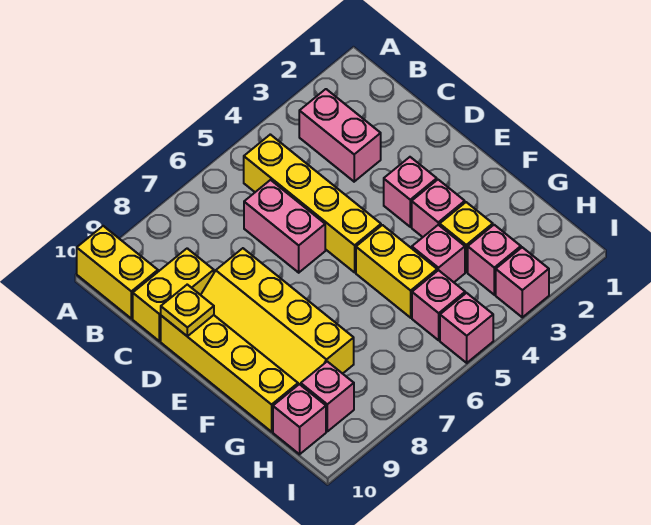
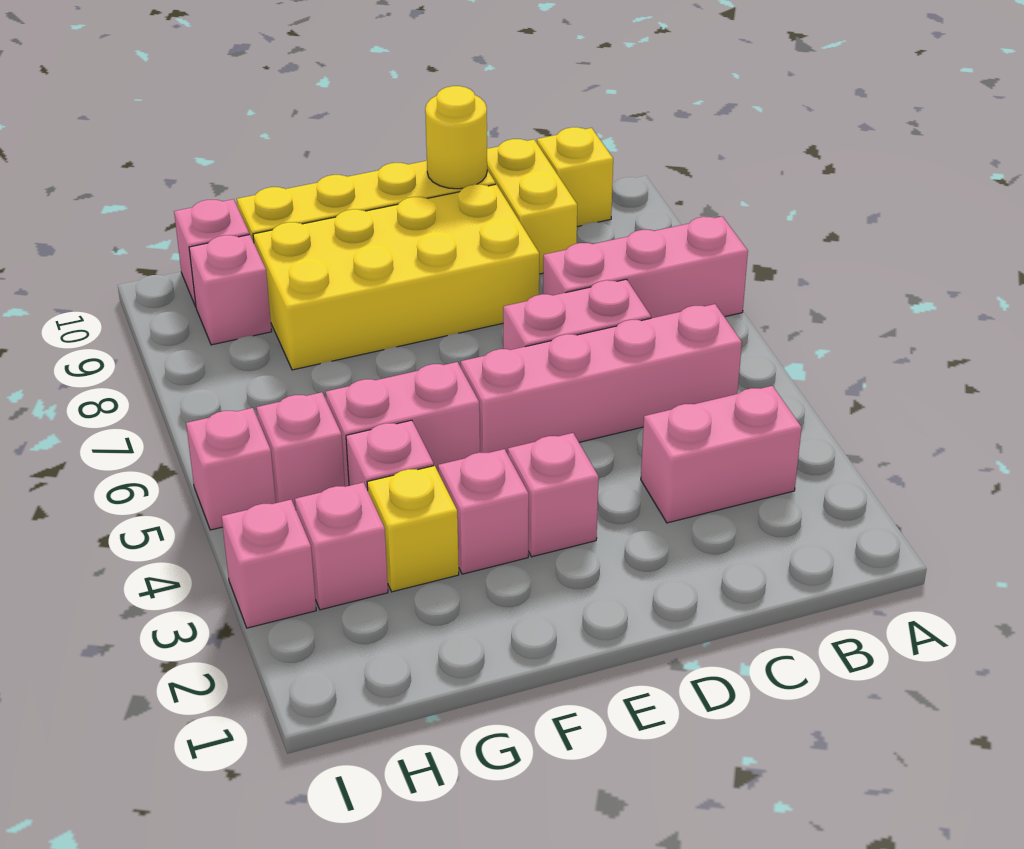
none -> pink brick A7:C7 level 1
yellow brick A10:B10 level 1 -> yellow brick B10 level 1
yellow brick B5:E5 level 1 -> pink brick B5:E5 level 1
yellow slope D8:G9 level 1 top 8 -> yellow brick D8:G9 level 1
yellow plate D10 level 2 -> yellow round brick D10 level 2
yellow brick F5:G5 level 1 -> pink brick F5:G5 level 1

